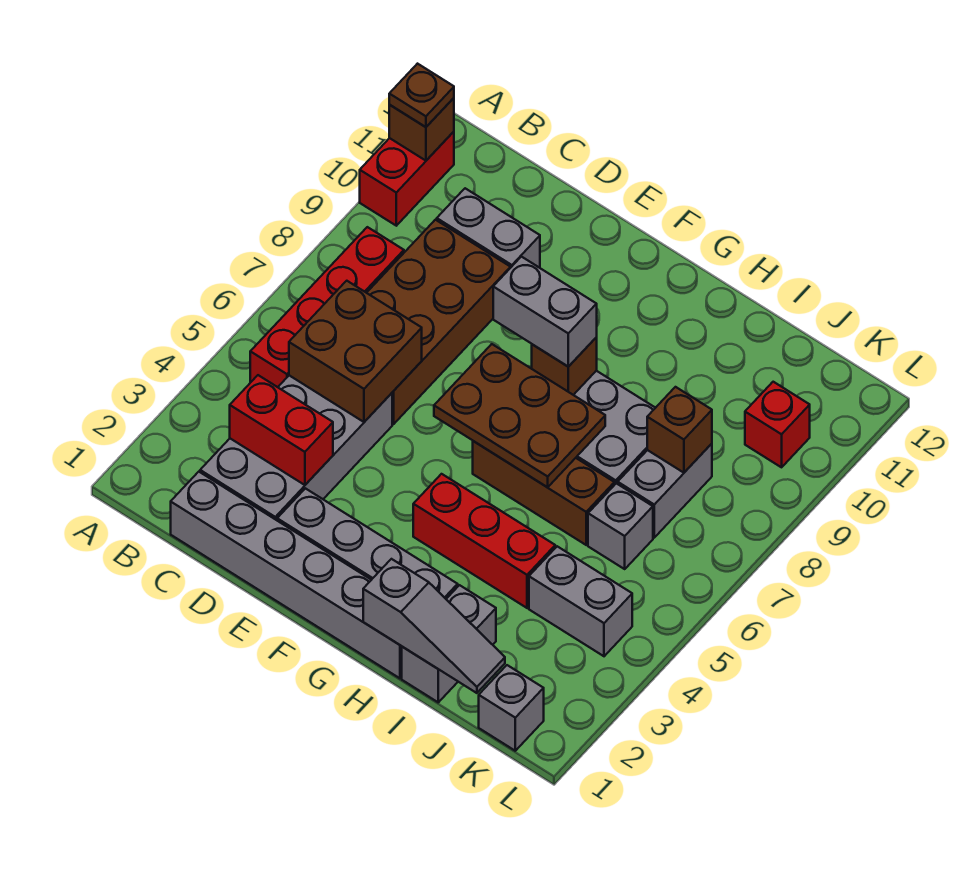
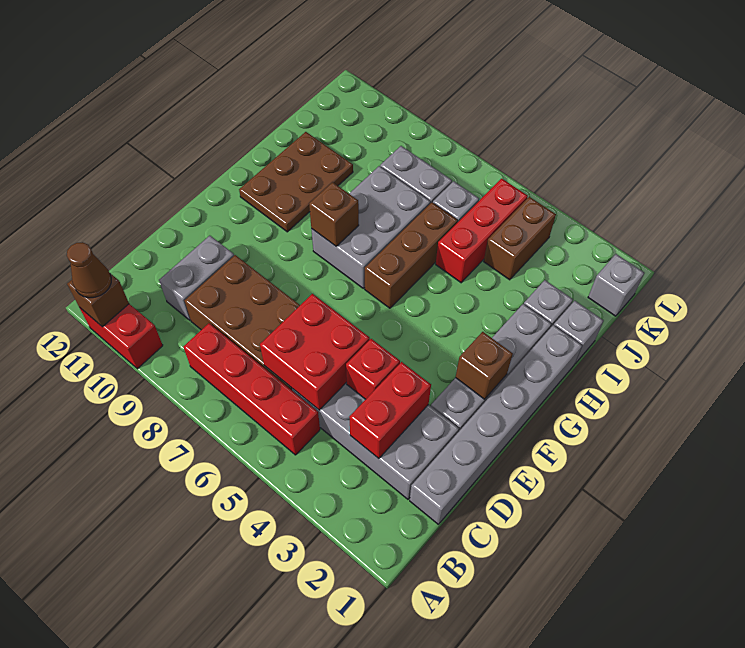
brown plate A11 level 3 -> brown cone A11 level 3
brown brick C5:D6 level 2 -> red brick C5:D6 level 2
brown plate F6:H7 level 2 -> brown plate G10:I11 level 1
grey brick F8:G8 level 3 -> none
red brick G4:I4 level 1 -> red brick I5:K5 level 1
grey slope H1:J1 level 2 top H -> none
grey brick J4:K4 level 1 -> brown brick J4:K4 level 1
brown brick J8 level 2 -> brown brick F2 level 2
red brick K10 level 1 -> red brick D4 level 2

